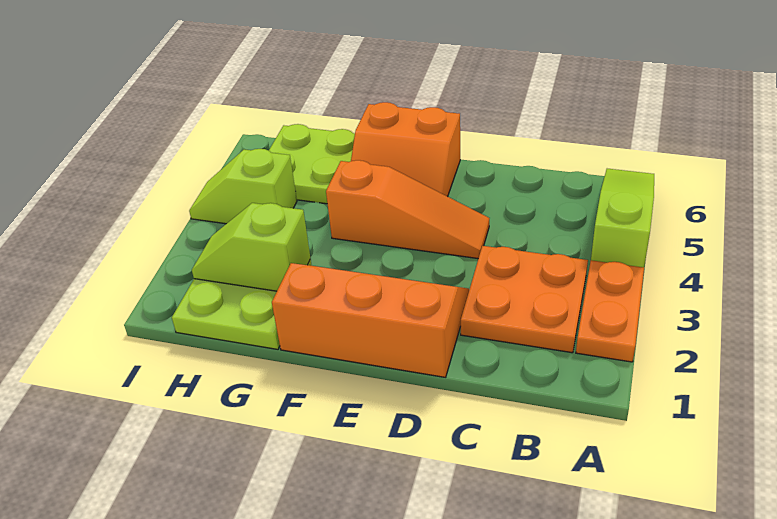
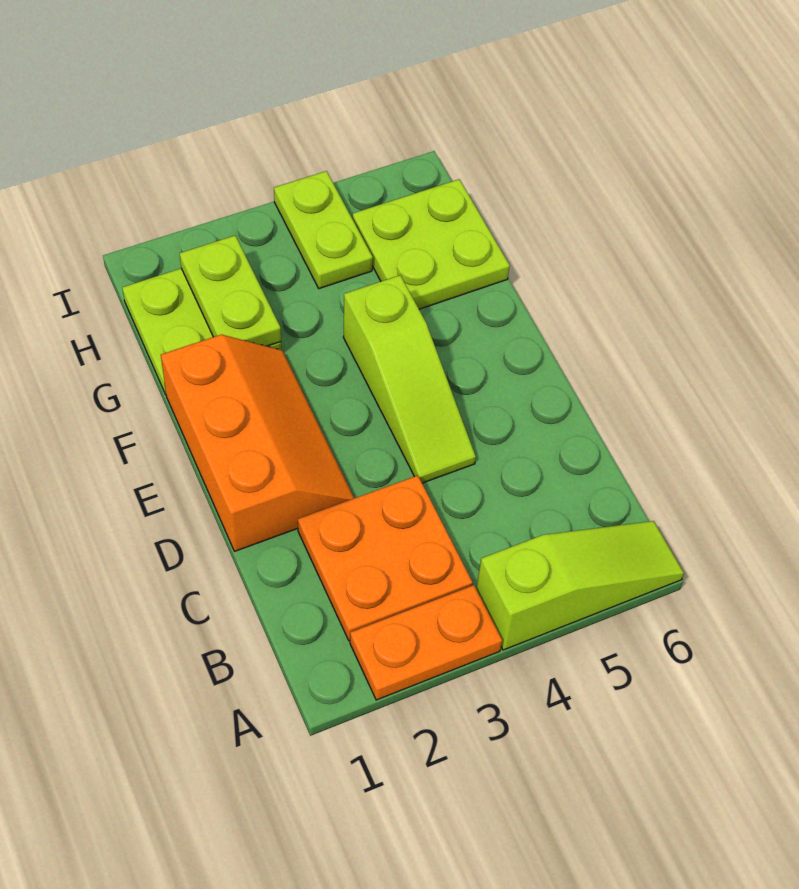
orange slope D4:F4 level 1 top F -> lime slope D4:F4 level 1 top F
orange slope E5:F6 level 1 top 6 -> none
lime slope G2:H2 level 2 top G -> lime plate G2:H2 level 2
lime slope H4:I4 level 1 top H -> lime plate H4:I4 level 1

